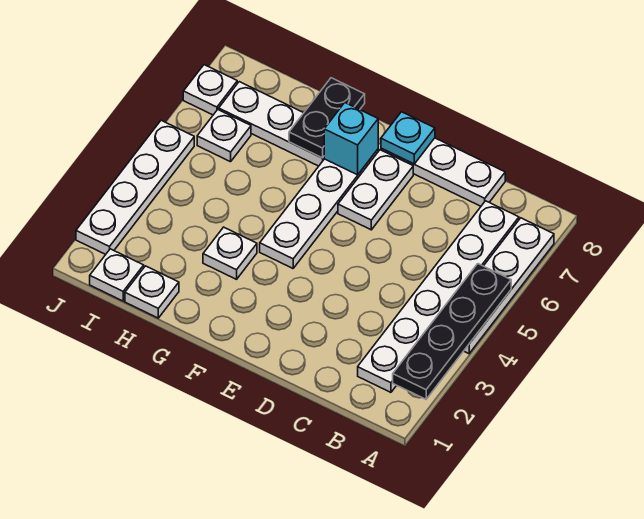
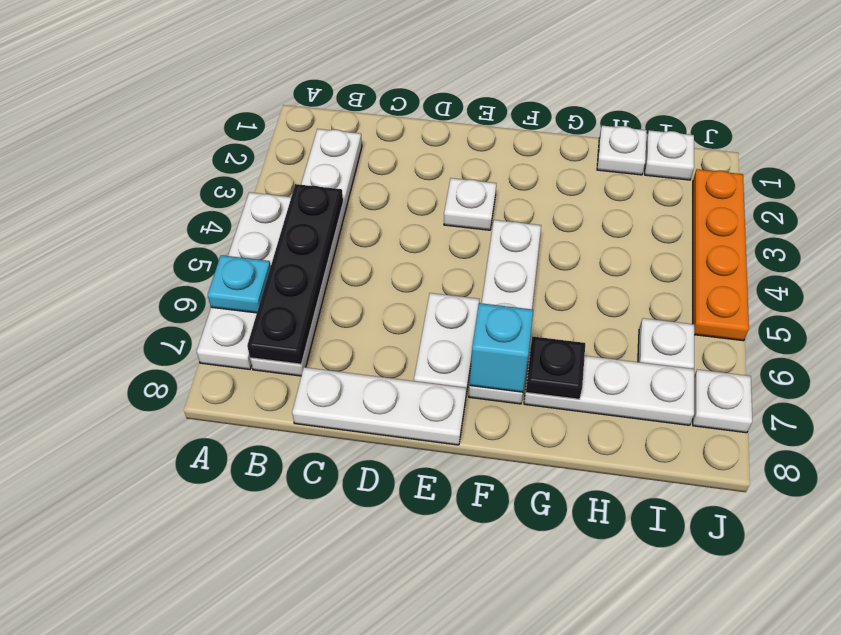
black plate A2:A5 level 2 -> black plate B4:B7 level 2
cyan plate E8 level 2 -> cyan plate A6 level 2
white plate G3 level 1 -> white plate E3 level 1
black plate G7:G8 level 2 -> black plate G7 level 2
white plate J2:J5 level 1 -> orange plate J2:J5 level 1

